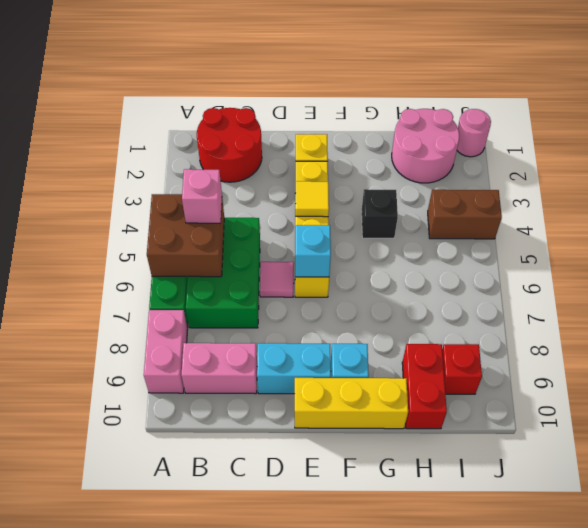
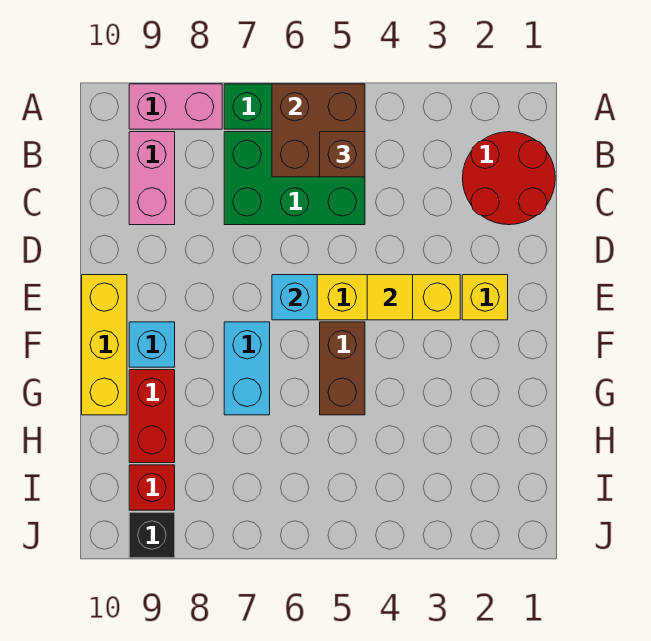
pink brick B5 level 3 -> brown brick B5 level 3
pink tile D6 level 1 -> none
cyan brick D9:E9 level 1 -> cyan brick F7:G7 level 1
black brick G4 level 1 -> black brick J9 level 1
pink round brick H1:I2 level 1 -> none
red brick H9:H10 level 1 -> red brick G9:H9 level 1
brown brick I4:J4 level 1 -> brown brick F5:G5 level 1
pink round brick J1 level 1 -> none

